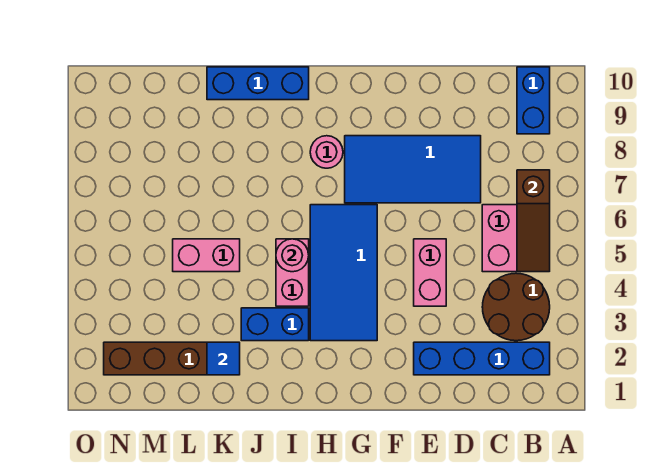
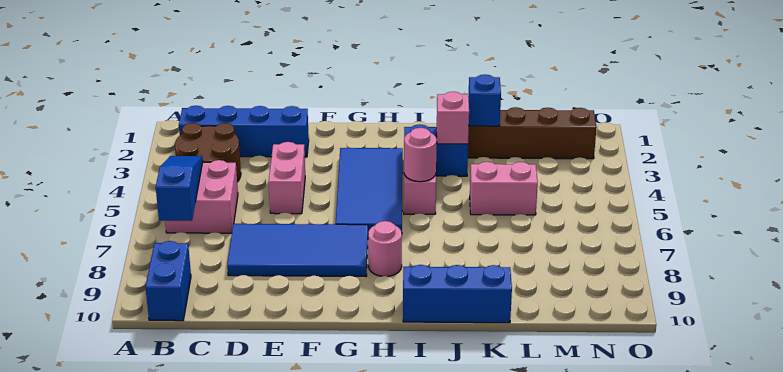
brown slope B5:B7 level 2 top 7 -> blue slope B5:B7 level 2 top 7
none -> pink brick J3 level 2
blue tile K2 level 2 -> blue brick K2 level 2

